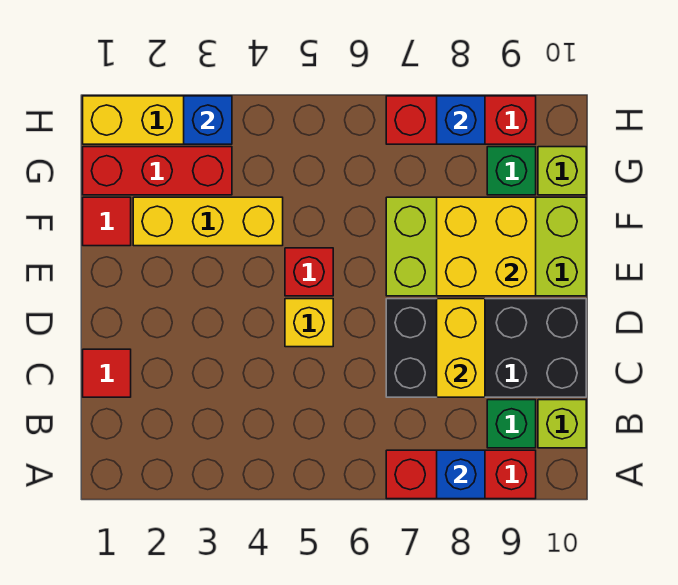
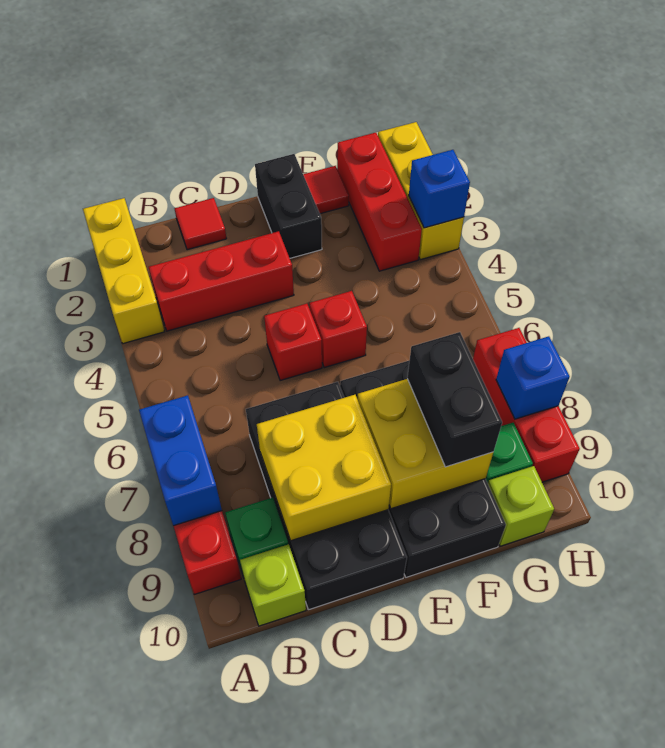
blue brick A8 level 2 -> blue brick A7:A8 level 2
none -> red brick B3:D3 level 1
yellow brick C8:D8 level 2 -> yellow brick C8:D9 level 2
yellow brick D5 level 1 -> red brick D5 level 1
none -> black brick E1:E2 level 1
lime brick E7:F10 level 1 -> black brick E7:F10 level 1
yellow brick F2:F4 level 1 -> yellow brick A1:A3 level 1
none -> black brick F8:F9 level 3

